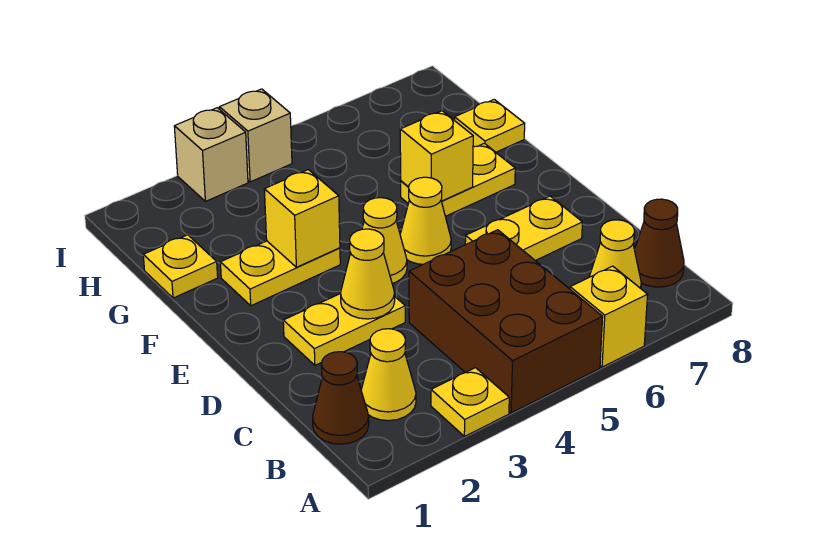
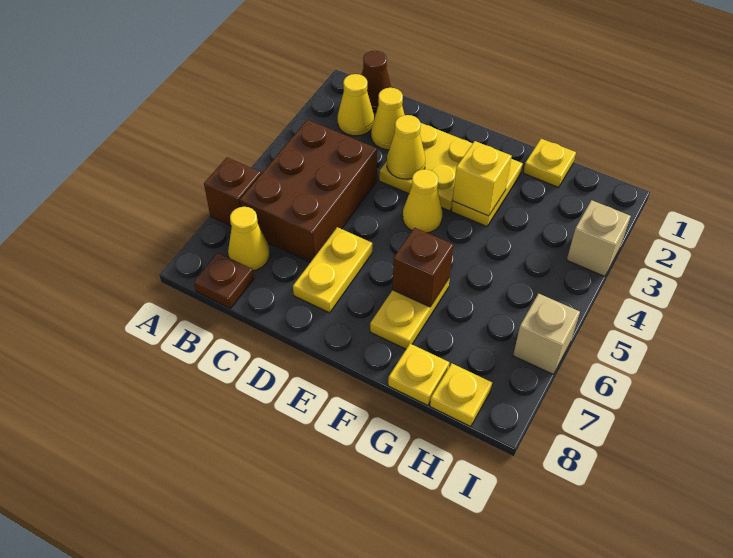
yellow plate A3 level 1 -> yellow plate H8 level 1
brown brick A4:C5 level 1 -> brown brick B4:C6 level 1
yellow brick A6 level 1 -> brown brick A6 level 1
brown cone B8 level 1 -> brown plate B8 level 1
yellow plate D2:D3 level 1 -> yellow plate D2:E3 level 1
yellow cone E5 level 1 -> yellow cone C2 level 1
yellow brick F6 level 2 -> brown brick F6 level 2
tan brick I4 level 1 -> tan brick I6 level 1

